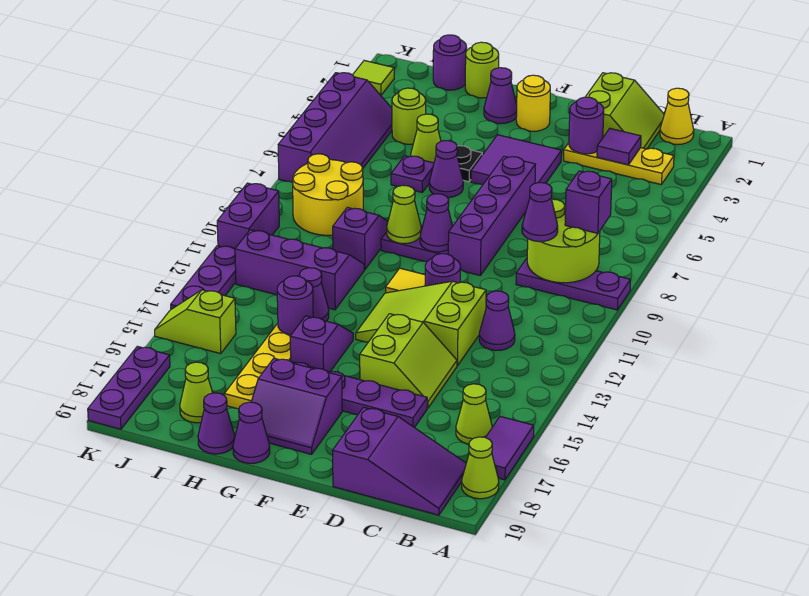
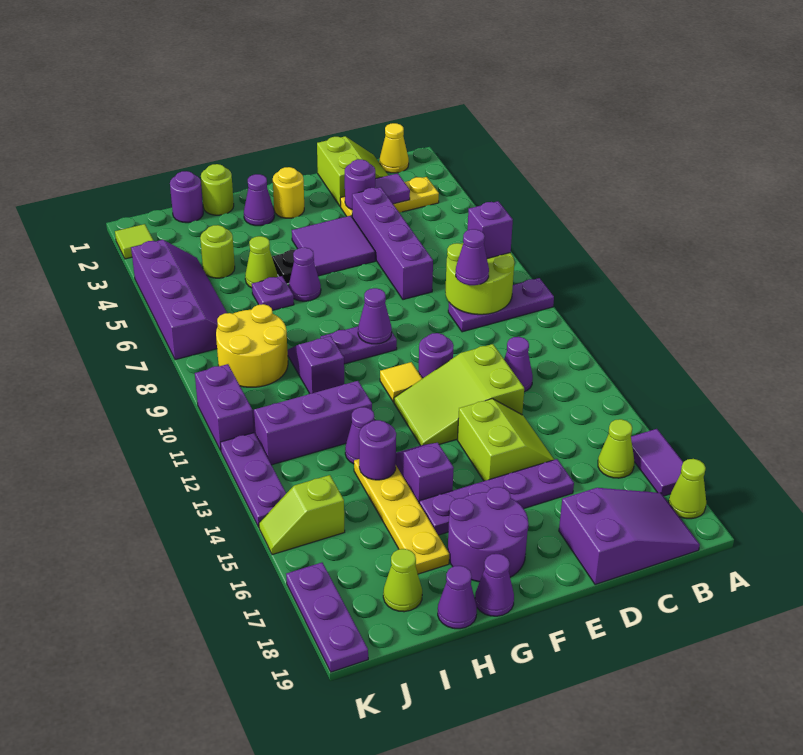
purple brick E6:E9 level 1 -> purple brick D4:D7 level 1
purple slope F17:G18 level 1 top 17 -> purple round brick F17:G18 level 1
lime cone G9 level 2 -> none

